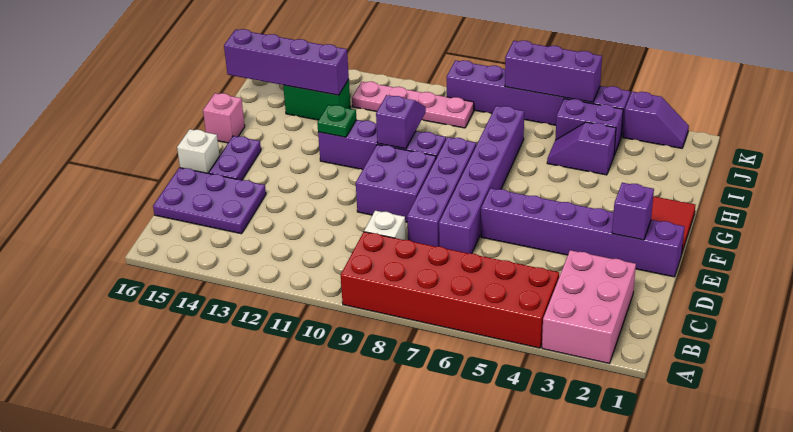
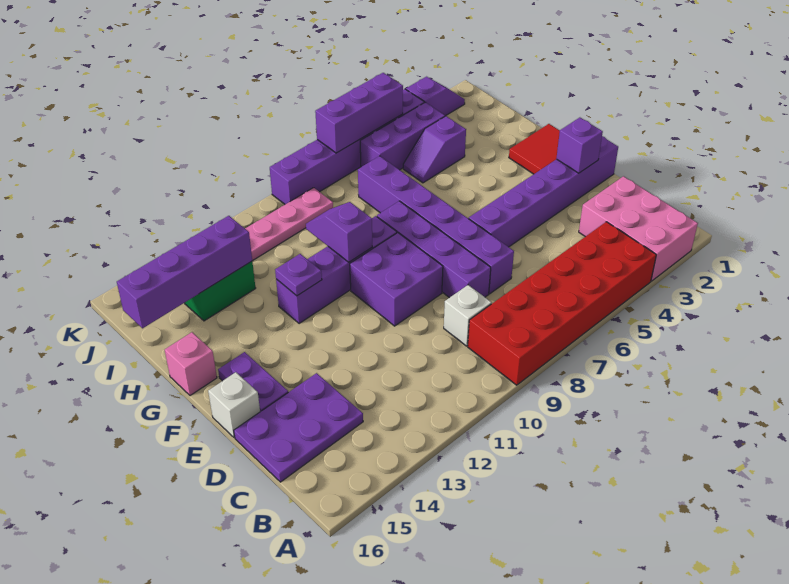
green plate G12 level 2 -> purple plate G12 level 2
purple brick J4:J5 level 1 -> purple brick J4:J6 level 1

